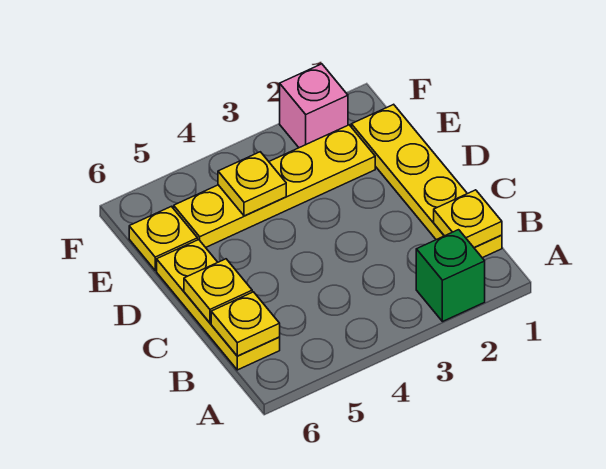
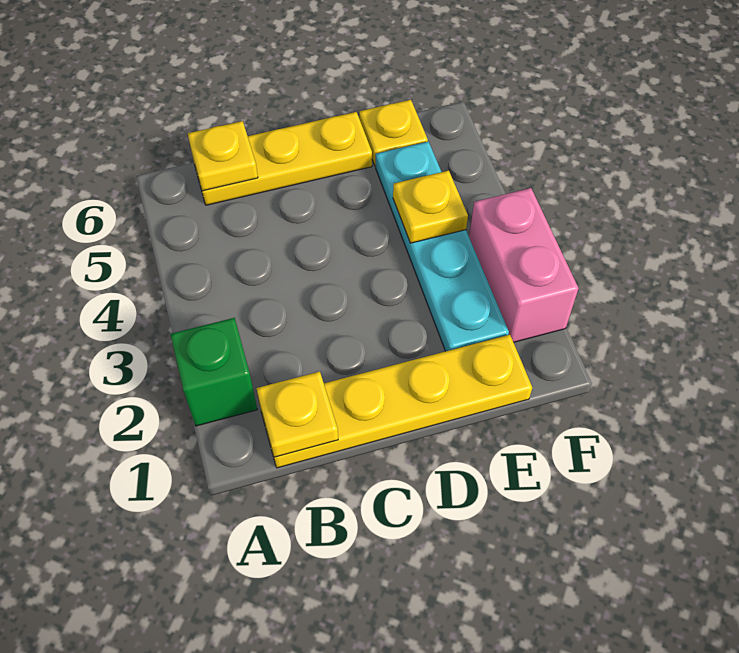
yellow plate C6 level 2 -> none
yellow plate E2:E5 level 1 -> cyan plate E2:E5 level 1
pink brick F2 level 1 -> pink brick F2:F3 level 1

